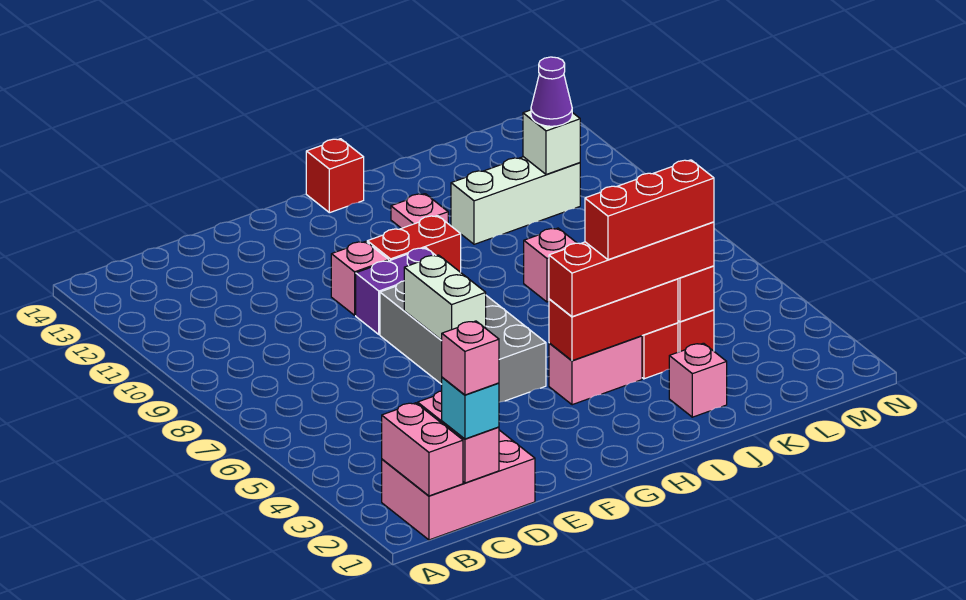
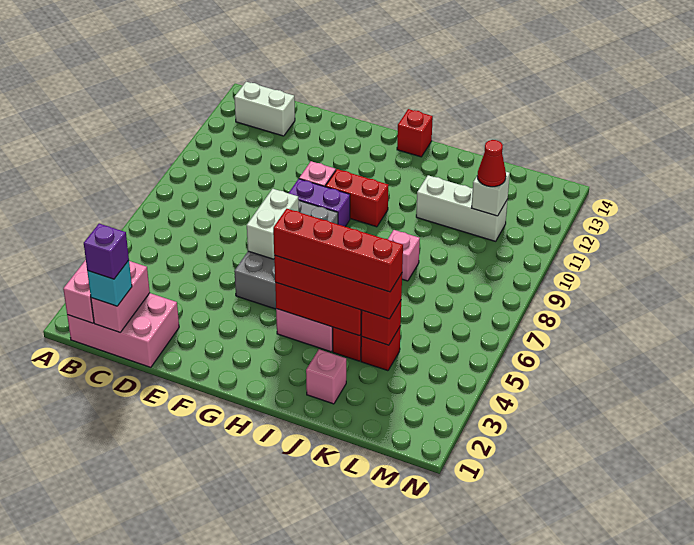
none -> white brick B13:C13 level 1
pink brick C1 level 4 -> purple brick C1 level 4
red brick I4:K4 level 4 -> red brick H4:K4 level 4
pink plate I12 level 1 -> none
purple cone L11 level 3 -> red cone L11 level 3

